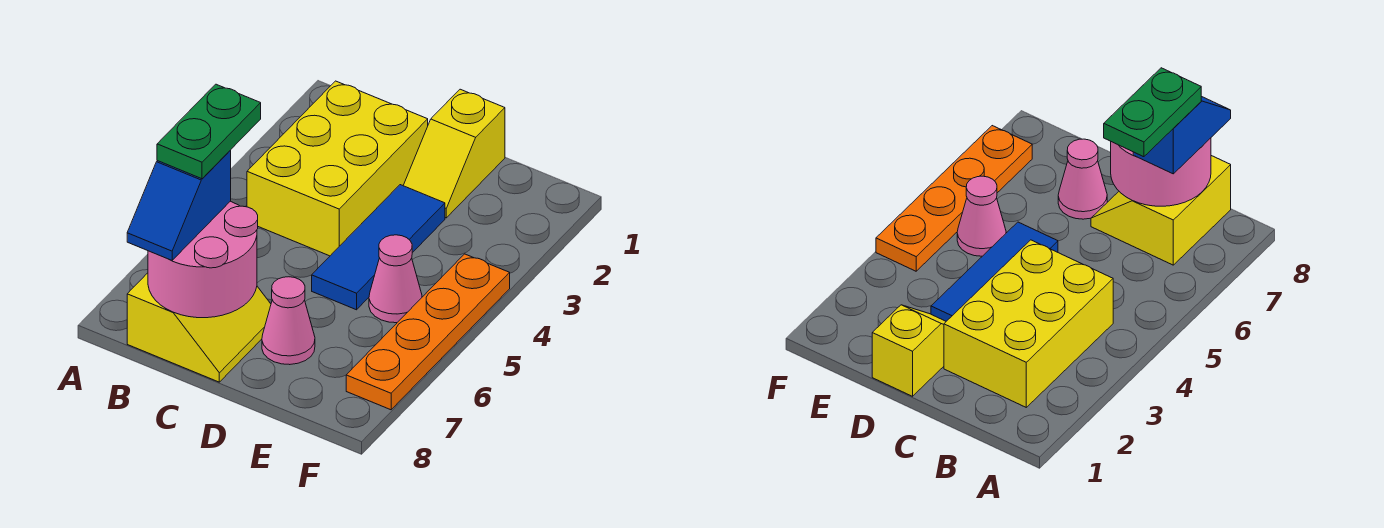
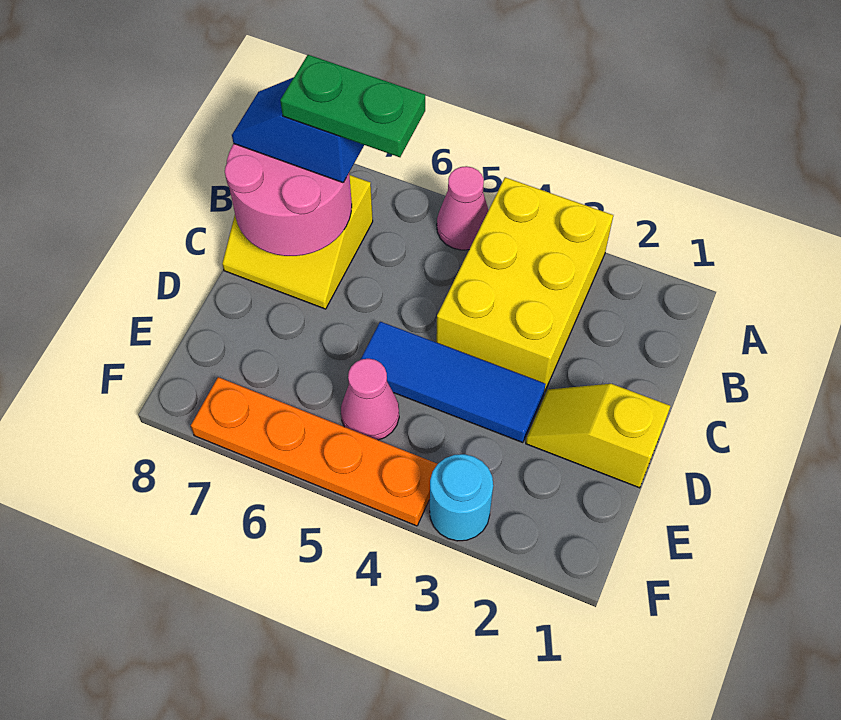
yellow brick B2:C4 level 1 -> yellow brick A3:C4 level 1
pink cone D7 level 1 -> pink cone A5 level 1
none -> cyan round brick F3 level 1

